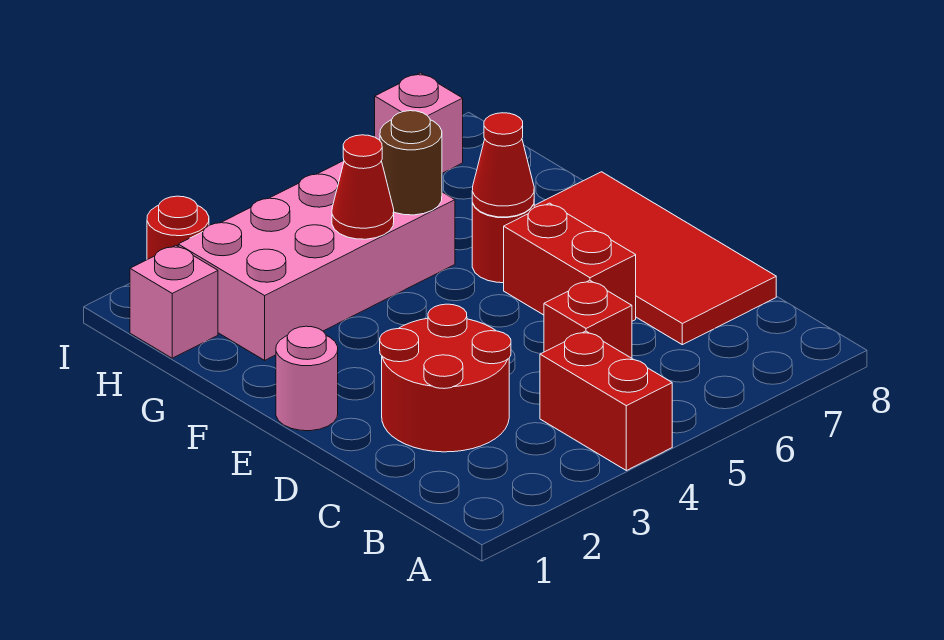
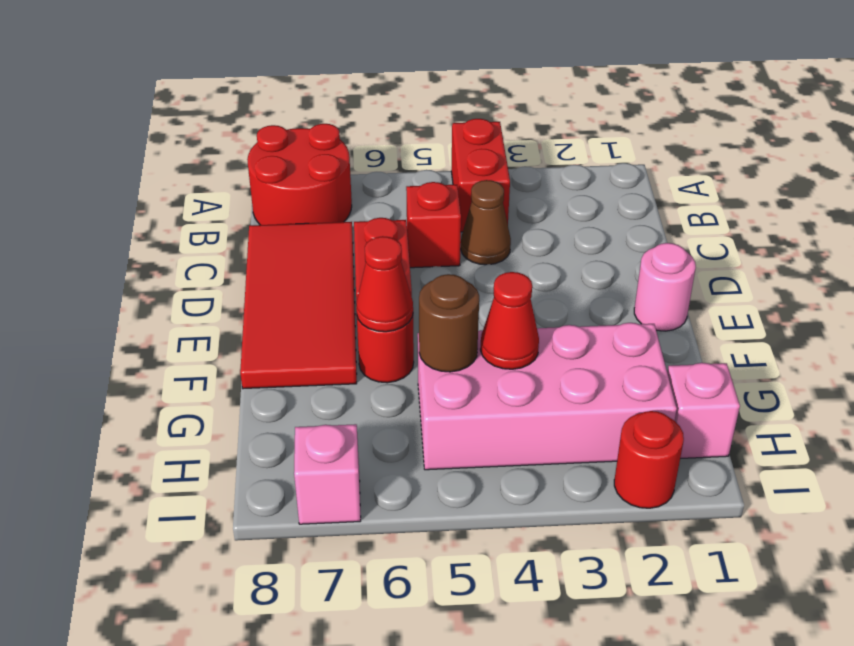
red round brick C2:D3 level 1 -> red round brick A7:B8 level 1
none -> brown cone C4 level 1

